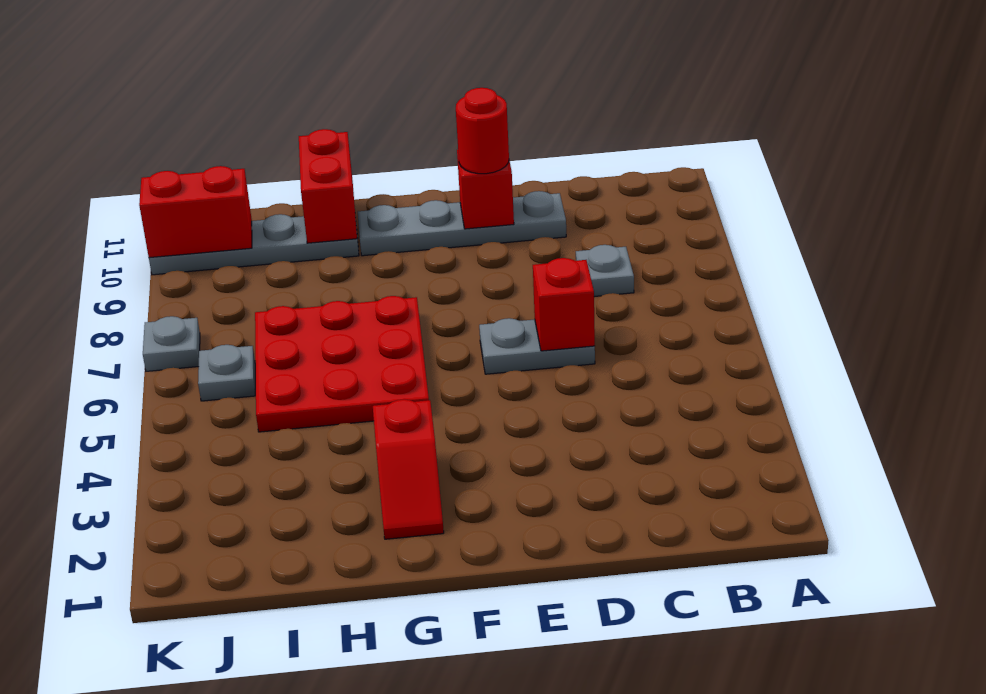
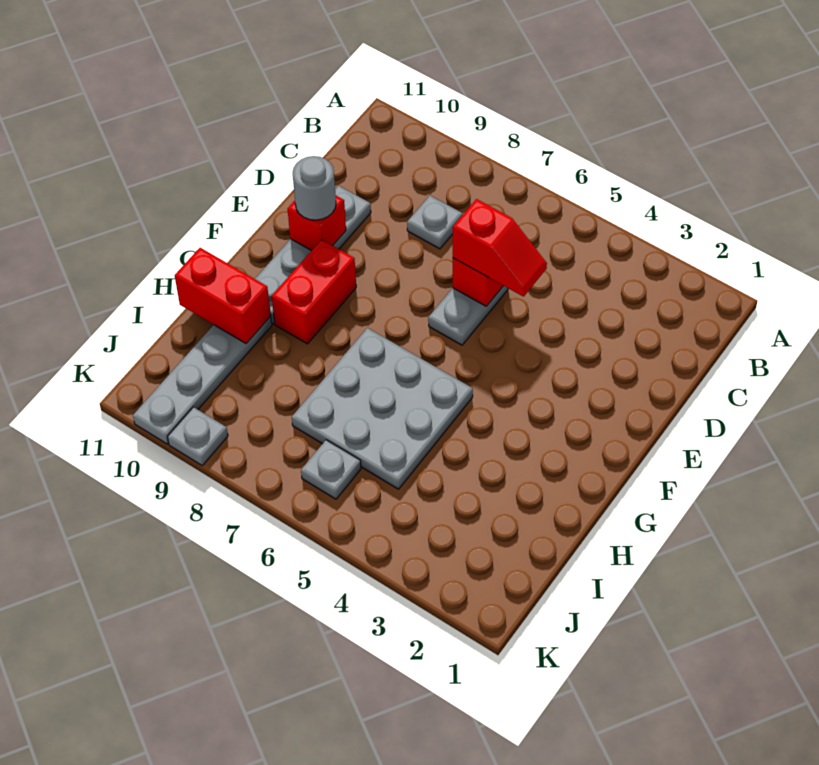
red round brick E10 level 3 -> grey round brick E10 level 3
red slope G2:G3 level 1 top 3 -> red slope D5:D6 level 3 top 6
red plate G5:I7 level 1 -> grey plate G5:I7 level 1
red brick J10:K10 level 2 -> red brick F9:G9 level 1
grey plate K7 level 1 -> grey plate K9 level 1

